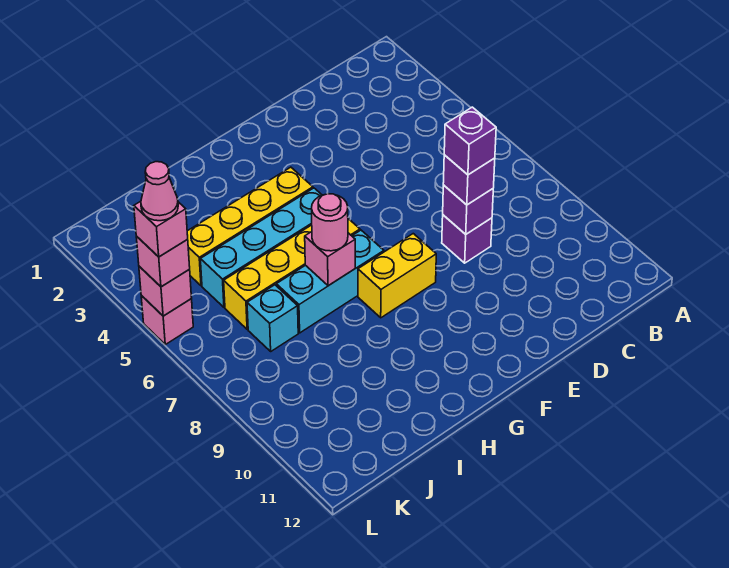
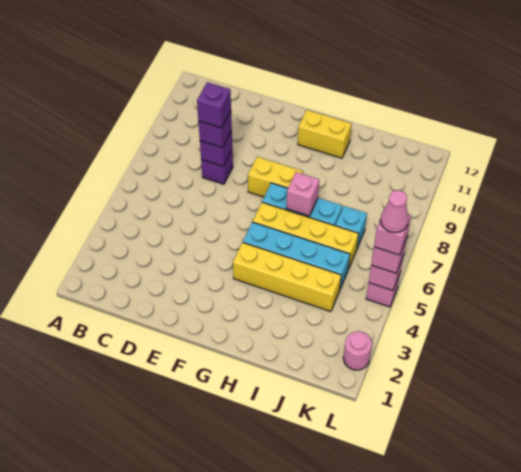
none -> yellow brick G11:H11 level 1
pink round brick H7 level 3 -> pink round brick L2 level 1

